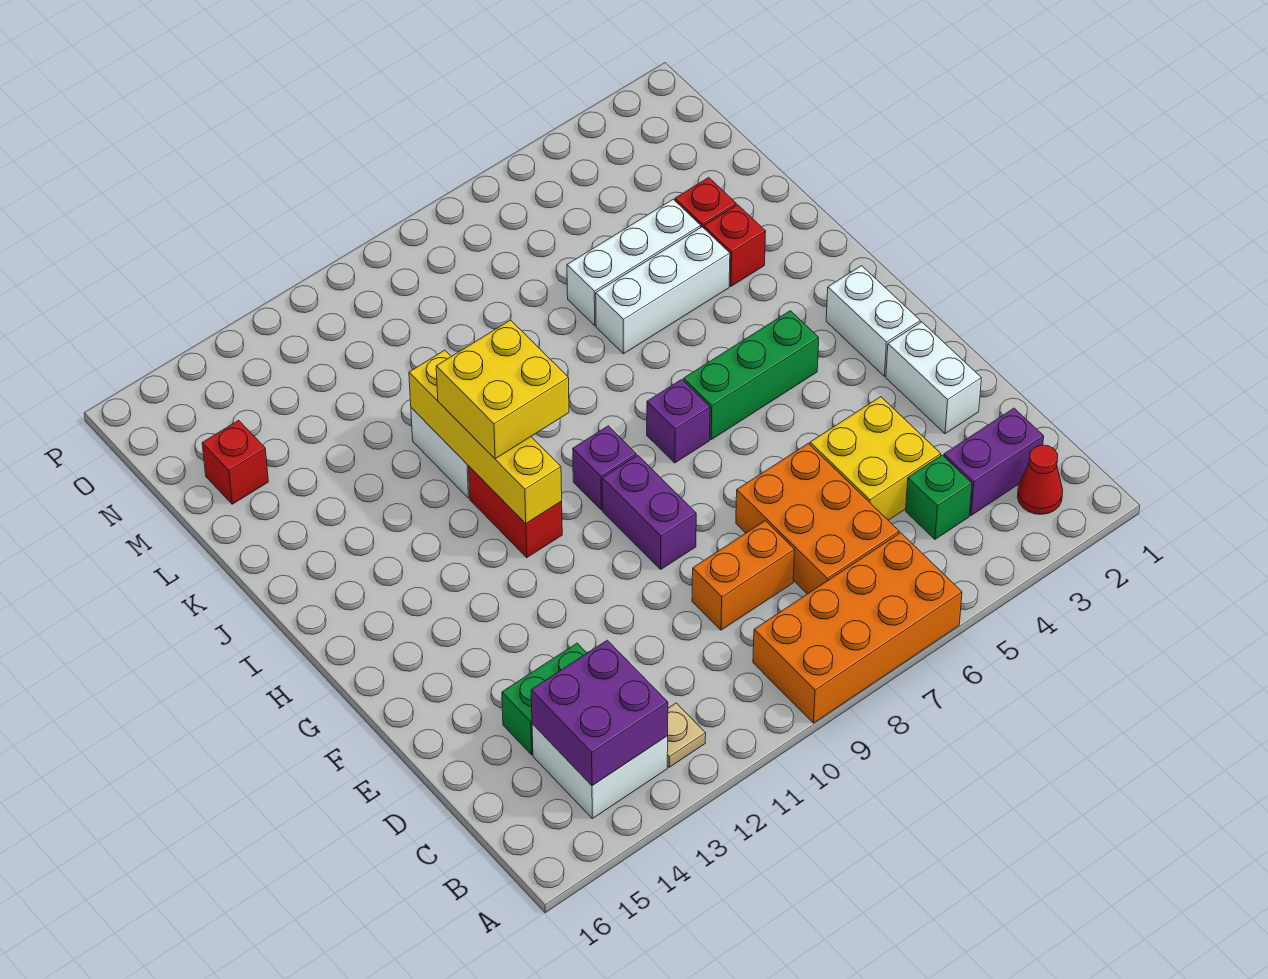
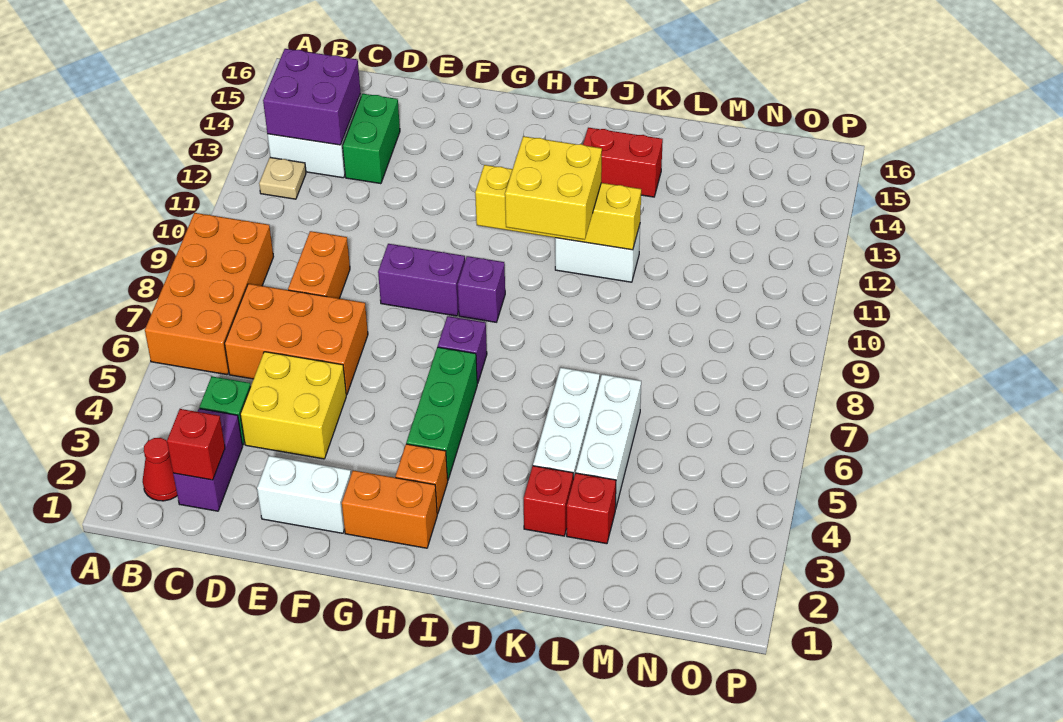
white brick G2:H2 level 1 -> orange brick G2:H2 level 1
none -> orange brick H3 level 1
red brick H11:I11 level 1 -> red brick J14:K14 level 1
red brick M15 level 1 -> red brick C2 level 2

